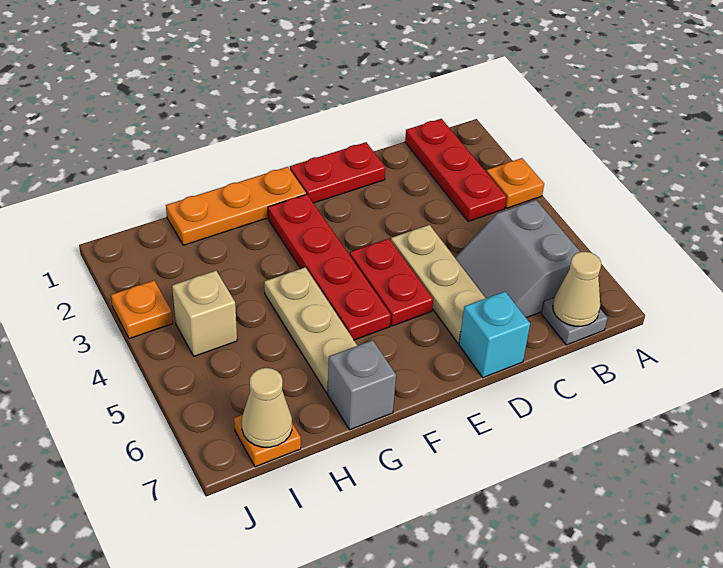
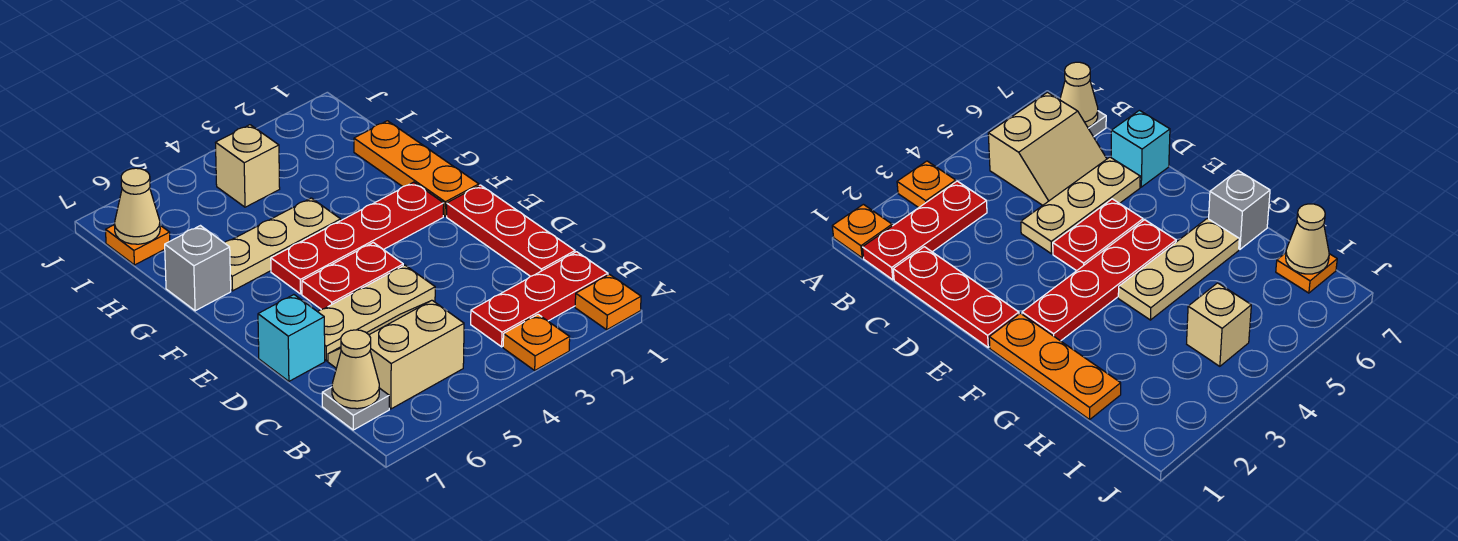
grey slope B5:C6 level 1 top B -> tan slope B5:C6 level 1 top B
red plate D1:E1 level 1 -> red plate C1:E1 level 1
orange plate J3 level 1 -> orange plate A1 level 1

